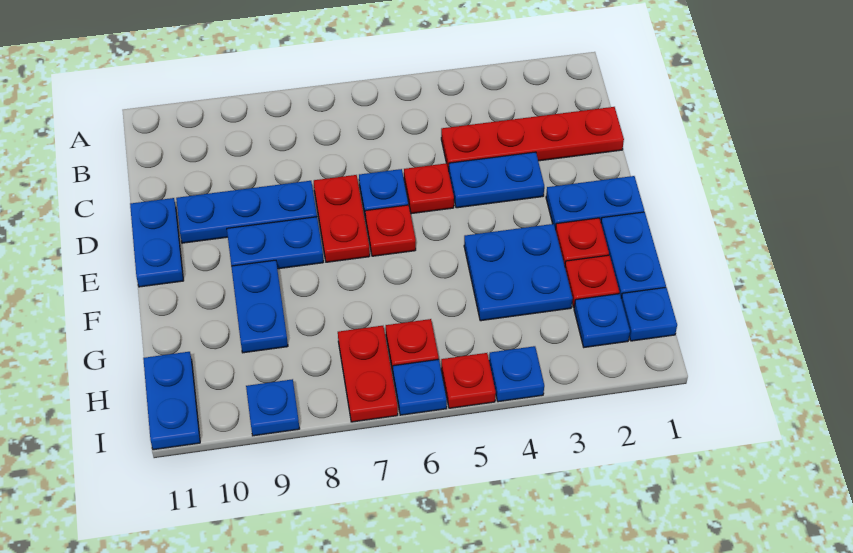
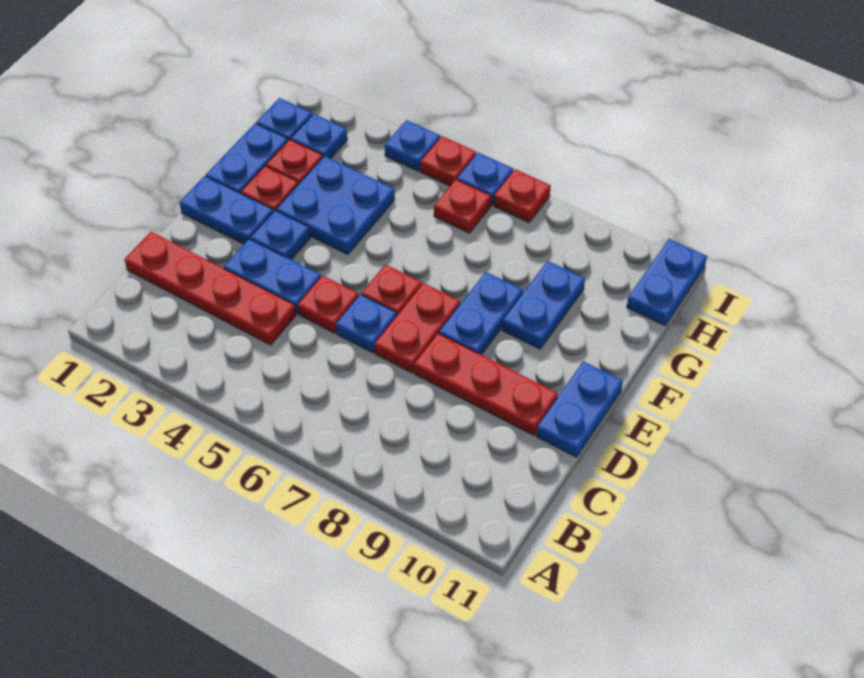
blue plate D8:D10 level 1 -> red plate D8:D10 level 1
blue plate E8:E9 level 1 -> blue plate E8:F8 level 1
red plate H7:I7 level 1 -> red plate I7 level 1
blue plate I9 level 1 -> blue plate E3 level 1

